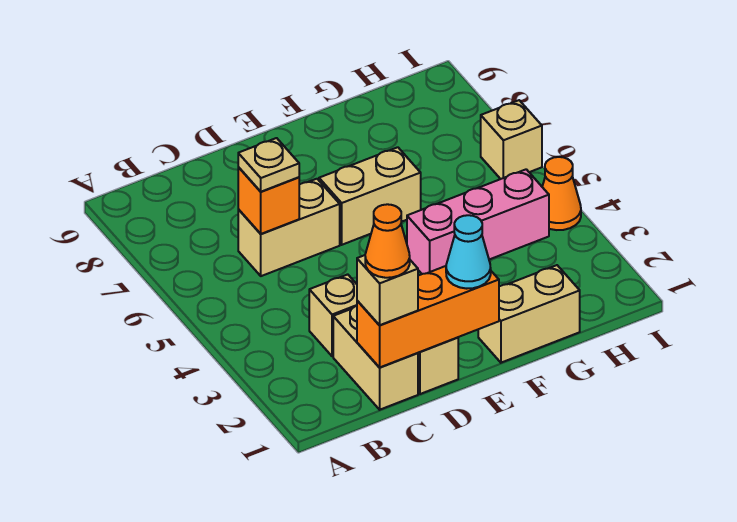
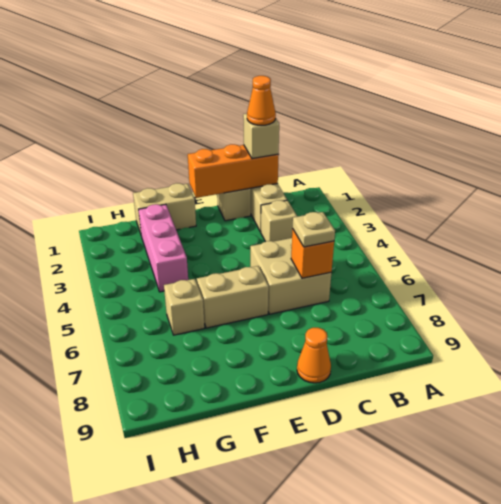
tan brick C6:D6 level 1 -> tan brick C5:D6 level 1
cyan cone E1 level 3 -> none
pink brick F4:H4 level 1 -> pink brick G2:G4 level 1
orange cone I4 level 1 -> orange cone D9 level 1
tan brick I6 level 1 -> tan brick G6 level 1

